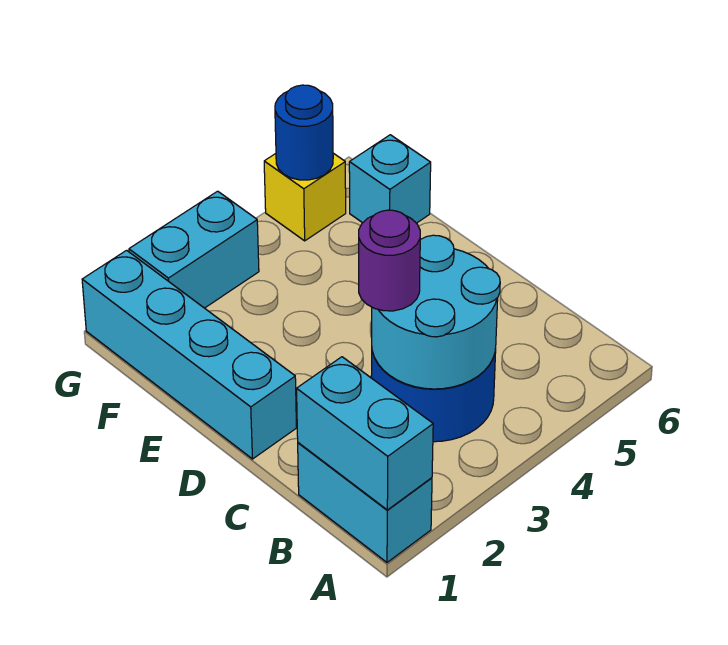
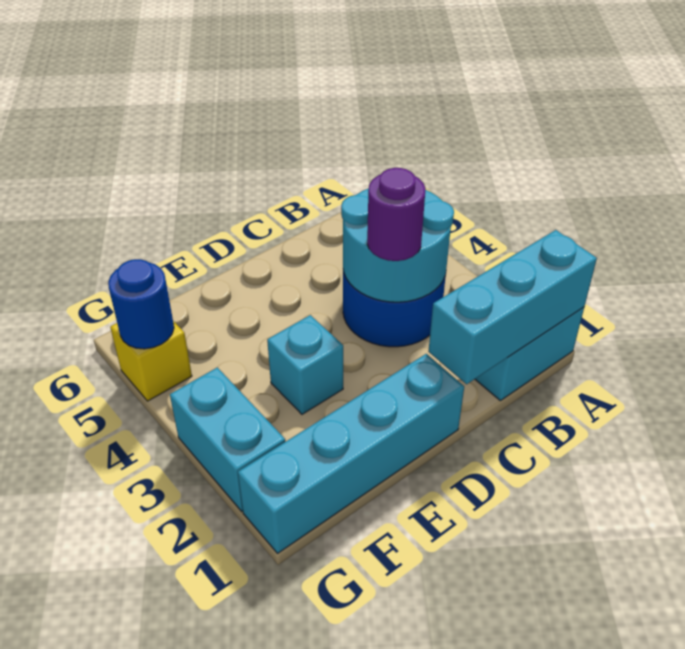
cyan brick A1:B1 level 2 -> cyan brick A1:C1 level 2
cyan brick F6 level 1 -> cyan brick E3 level 1

